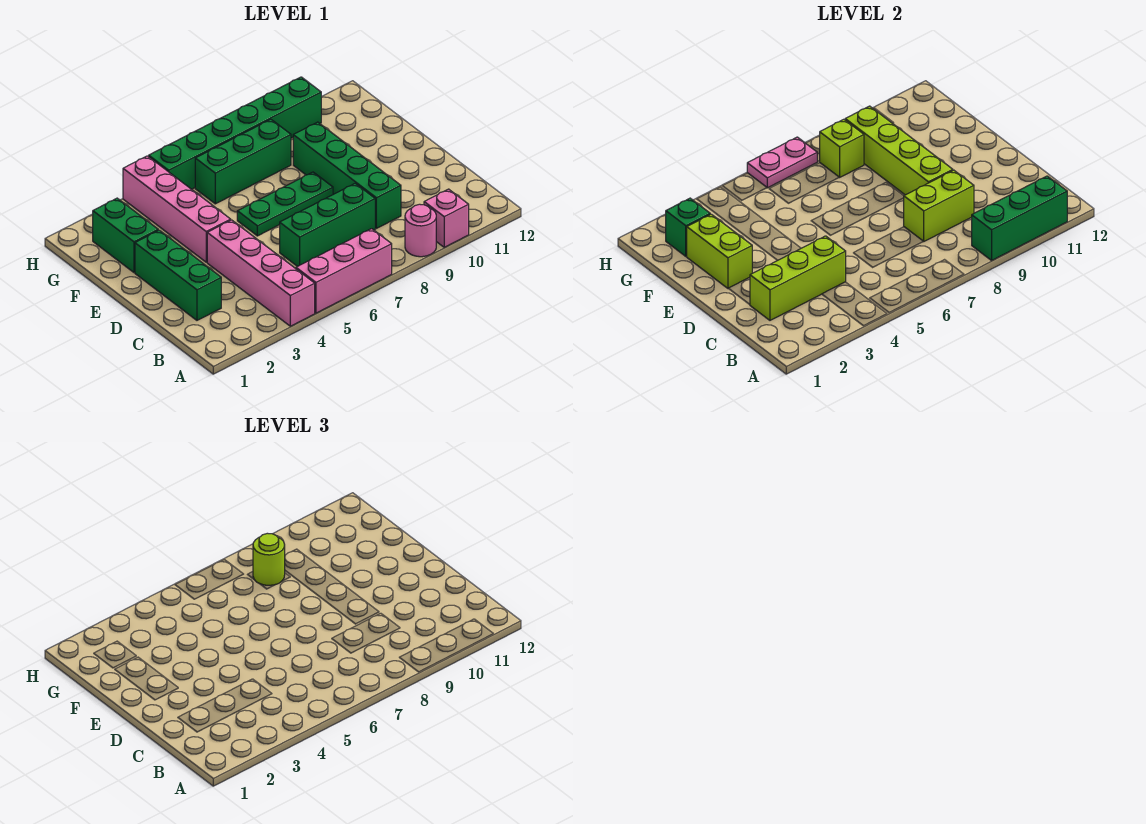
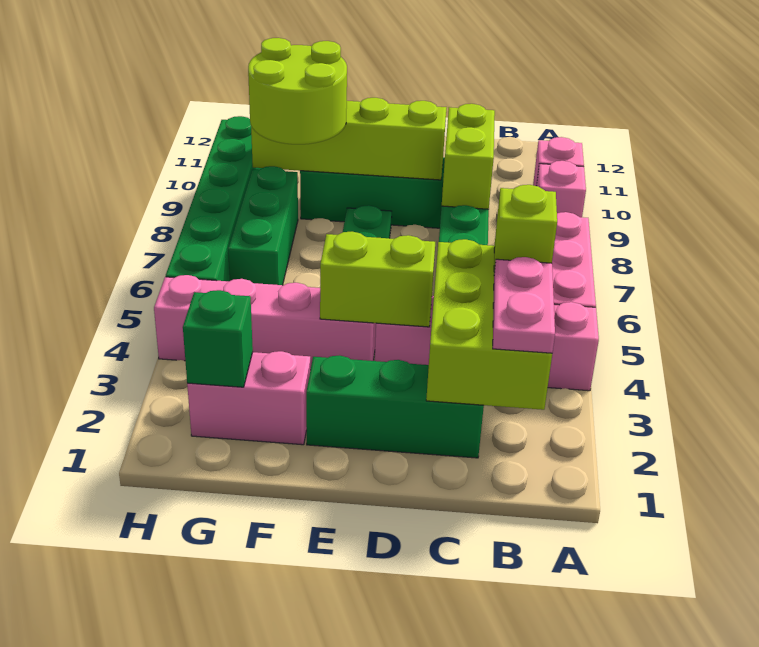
pink round brick A9 level 1 -> pink brick A9 level 1
green brick A9:A11 level 2 -> none
lime brick C2:C4 level 2 -> lime brick B2:C4 level 2
lime brick E2:F2 level 2 -> lime brick D4:E4 level 2
green brick F2:G2 level 1 -> pink brick F2:G2 level 1
lime brick G8 level 2 -> lime brick B4 level 3
lime round brick G8 level 3 -> lime round brick F8:G9 level 3
pink plate H6:H7 level 2 -> pink plate B2:B3 level 3

